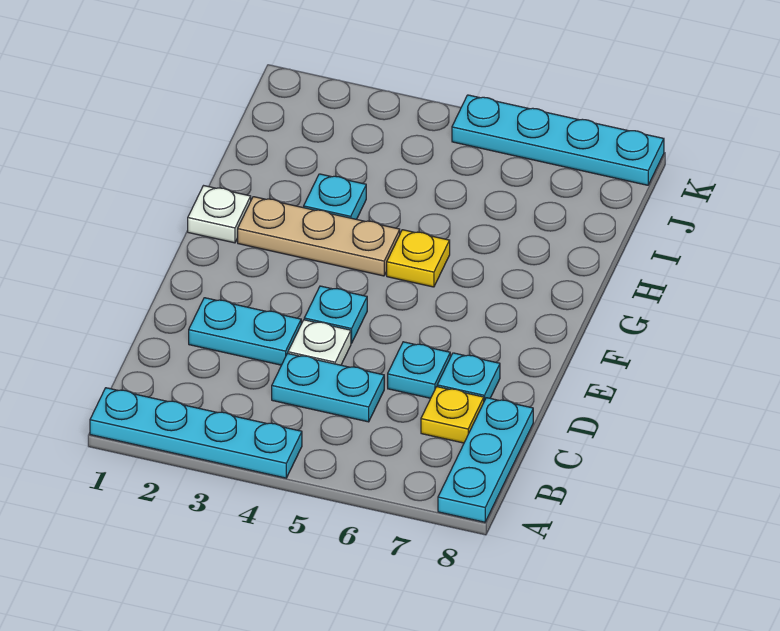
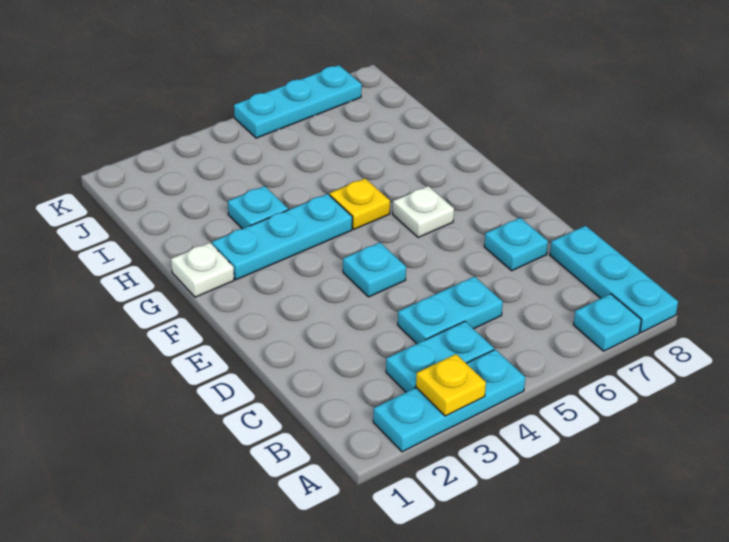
cyan plate A1:A4 level 1 -> cyan plate A2:A4 level 1
yellow plate C7 level 1 -> yellow plate A3 level 2
cyan plate D2:D3 level 1 -> cyan plate B3:B4 level 1
white plate D4 level 1 -> white plate F6 level 1
cyan plate D6 level 1 -> cyan plate A7 level 1
tan plate G2:G4 level 1 -> cyan plate G2:G4 level 1
cyan plate K5:K8 level 1 -> cyan plate K5:K7 level 1

